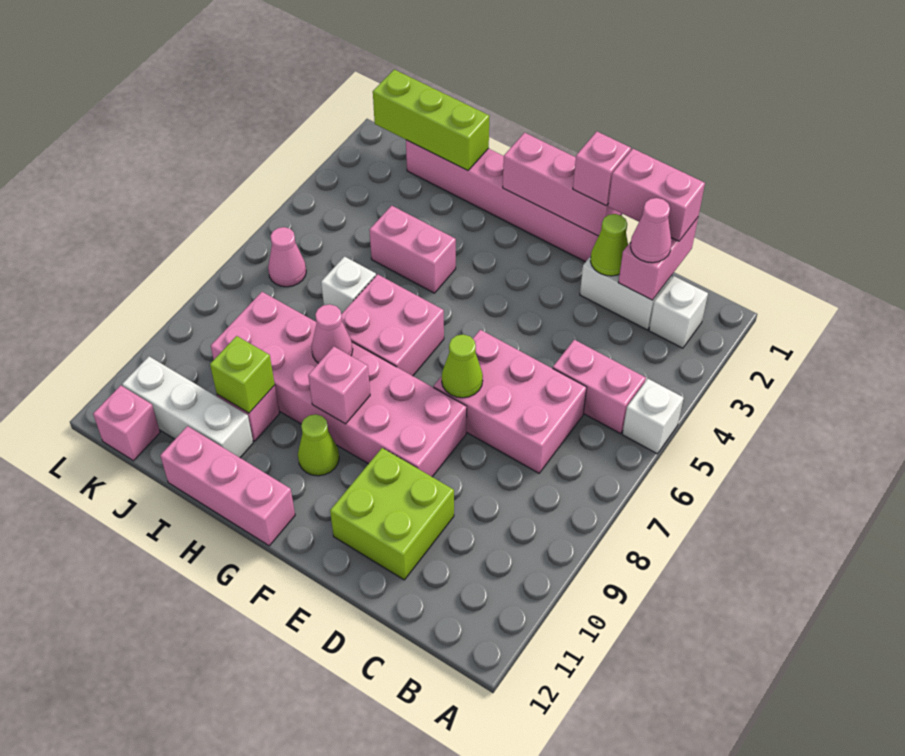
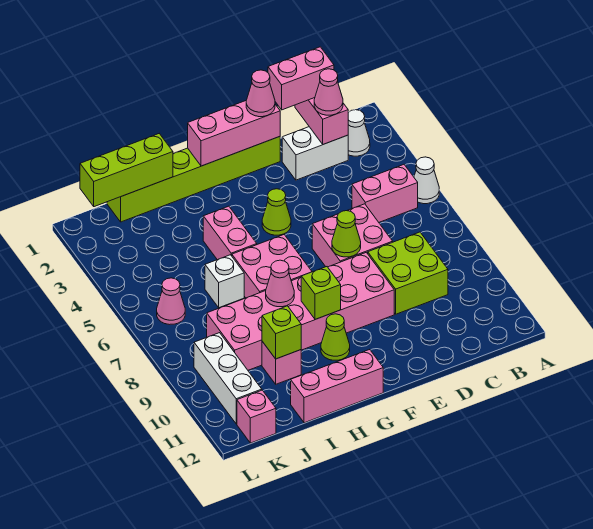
white brick A5 level 1 -> white cone A5 level 1
white brick B2 level 1 -> white cone B2 level 1
pink brick C6:E7 level 1 -> pink brick D6:E7 level 1
lime cone D2 level 2 -> lime cone F4 level 1
lime brick D10:E11 level 1 -> lime brick C8:D9 level 1
pink brick E1:J1 level 1 -> lime brick E1:J1 level 1
pink brick E1 level 3 -> pink cone E1 level 3
pink brick G9 level 2 -> lime brick G9 level 2
pink brick H4:I4 level 1 -> pink brick H4:H5 level 1
white brick I11:K11 level 1 -> white brick K9:K11 level 1

